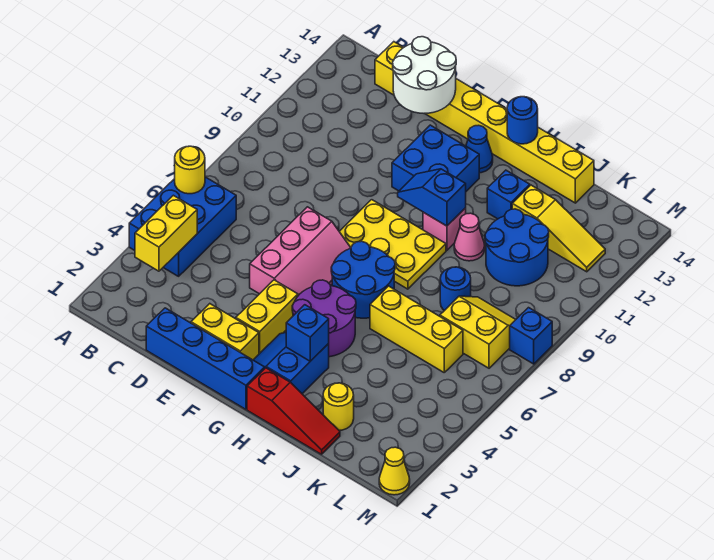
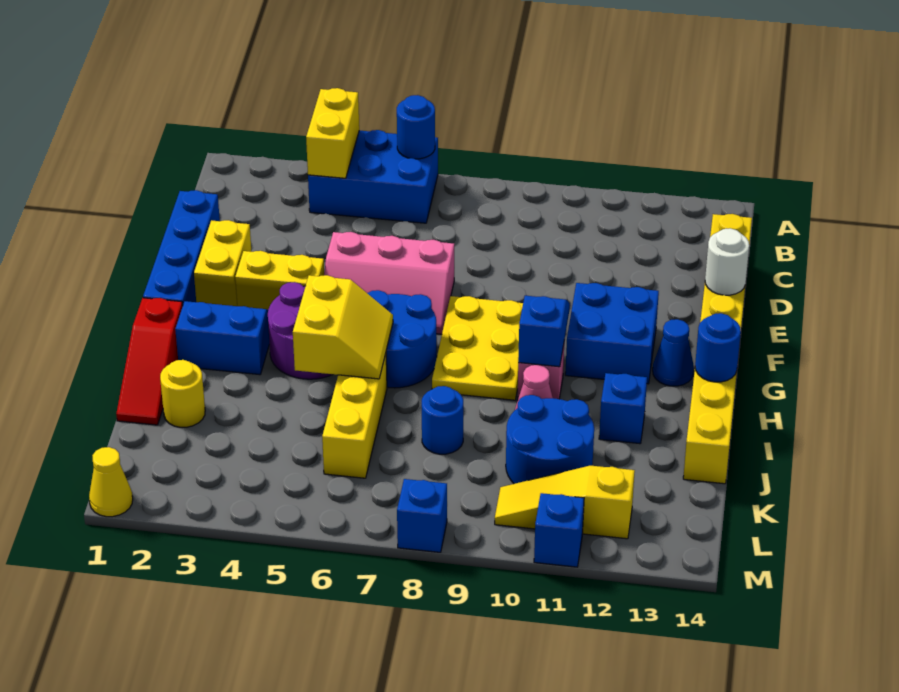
yellow round brick A6 level 2 -> blue round brick A6 level 2
yellow brick B3:B4 level 2 -> yellow brick A4:B4 level 2
white round brick D13:E14 level 2 -> white round brick E14 level 2
blue brick H3 level 2 -> blue brick M11 level 1
yellow slope J12:L12 level 1 top J -> yellow slope L10:L12 level 1 top 12
yellow slope K7:L8 level 1 top 7 -> yellow slope H5:I6 level 2 top 5

